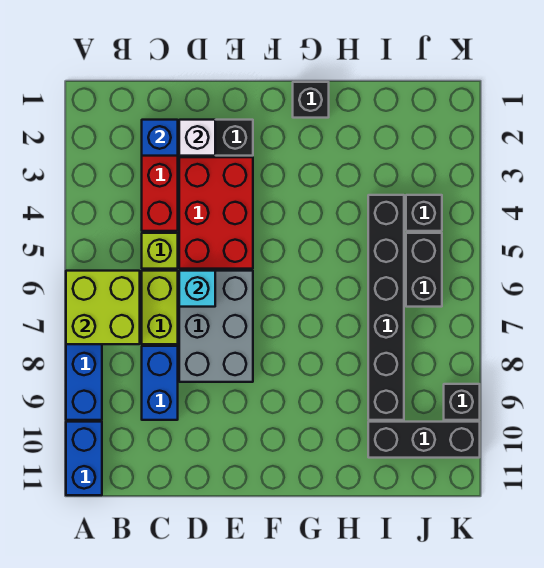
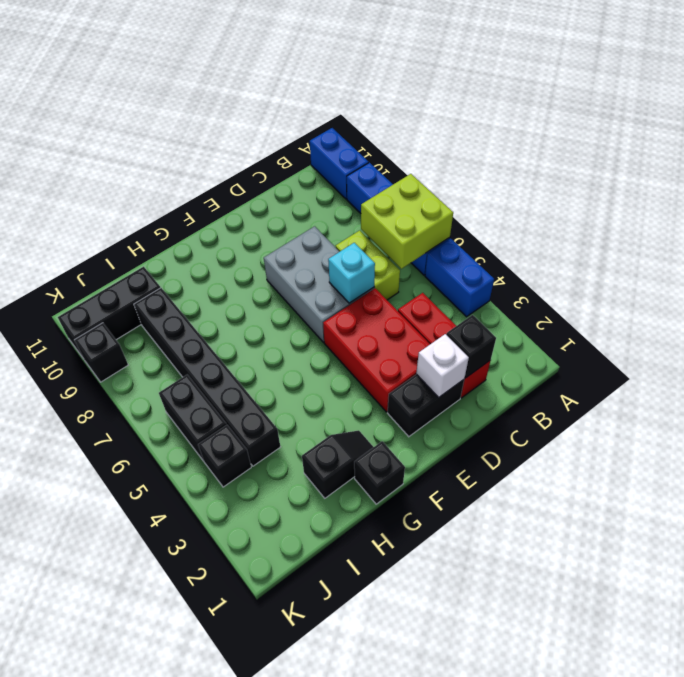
blue brick C2 level 2 -> black brick C2 level 2
lime brick C5 level 1 -> none
blue brick C8:C9 level 1 -> blue brick A4:A5 level 1
none -> black slope G2:H2 level 1 top H

